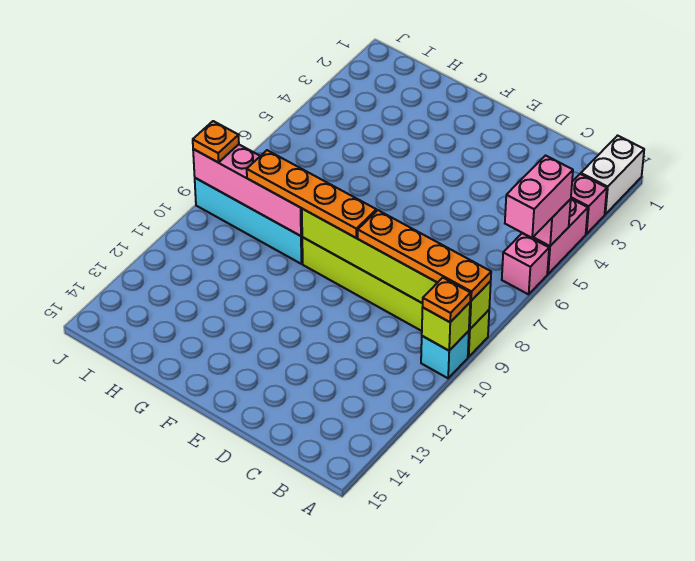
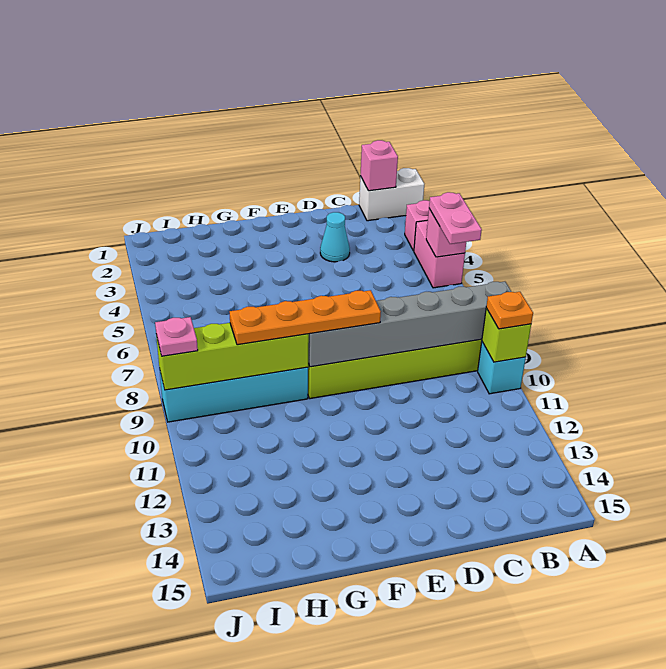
white brick A1:A2 level 1 -> white brick A1:B1 level 1
pink brick A5:A6 level 3 -> pink plate A5:A6 level 3
pink brick A6 level 1 -> pink brick B1 level 2
lime brick A9:F9 level 2 -> grey brick A9:F9 level 2
orange plate A9:D9 level 3 -> none
none -> cyan cone D3 level 1
pink brick G9:J9 level 2 -> lime brick G9:J9 level 2
orange plate J9 level 3 -> pink plate J9 level 3

